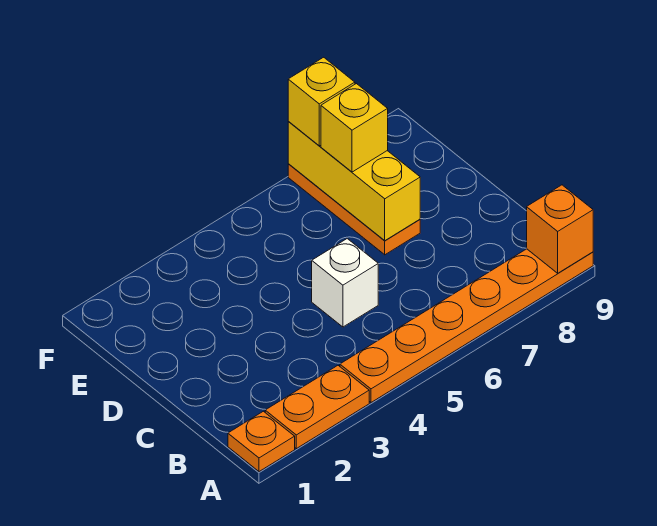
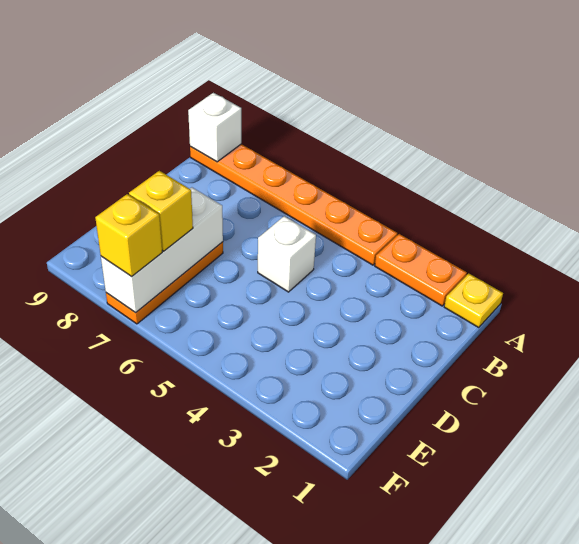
orange plate A1 level 1 -> yellow plate A1 level 1
orange brick A9 level 2 -> white brick A9 level 2
yellow brick D7:F7 level 2 -> white brick D7:F7 level 2

